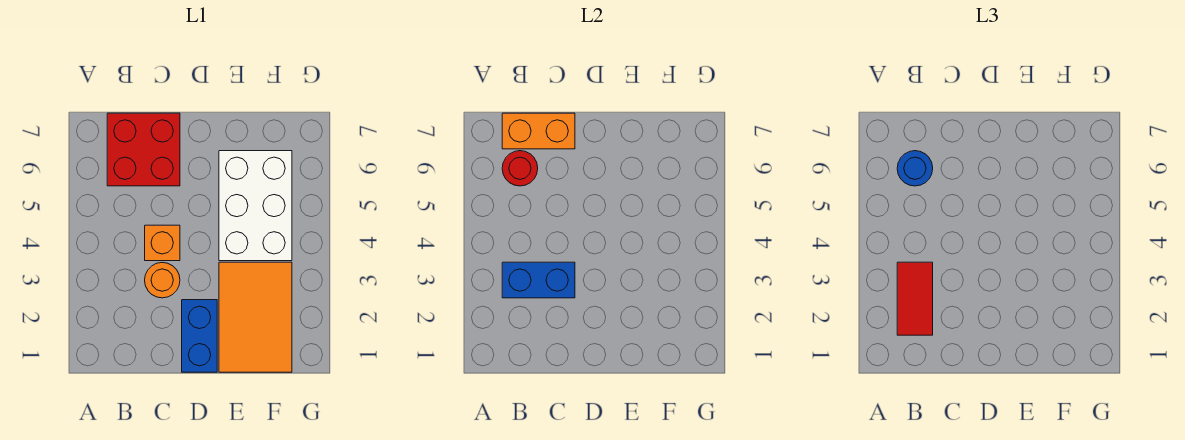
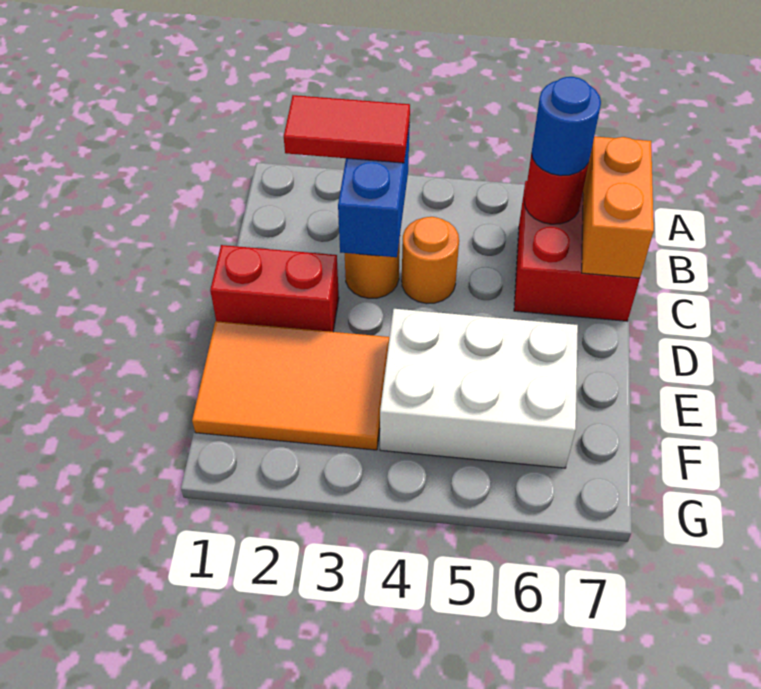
orange brick C4 level 1 -> orange round brick C4 level 1
blue brick D1:D2 level 1 -> red brick D1:D2 level 1

